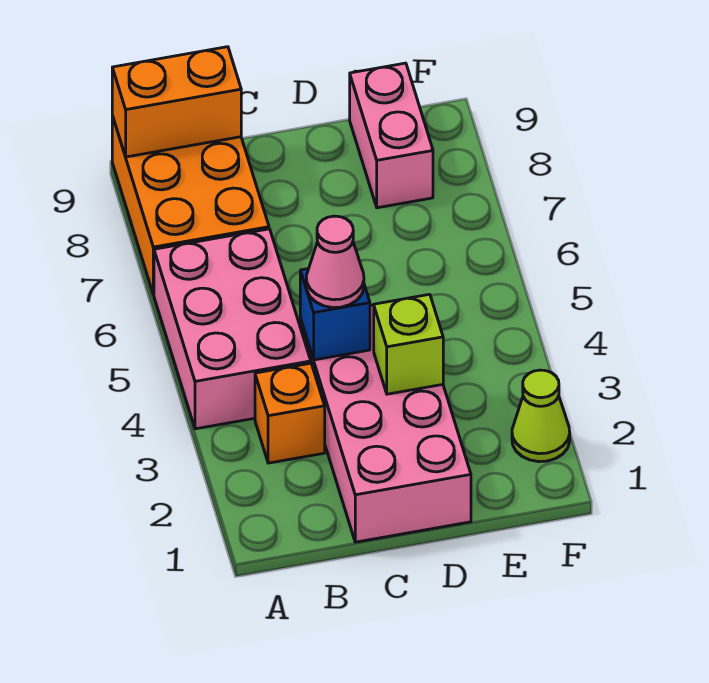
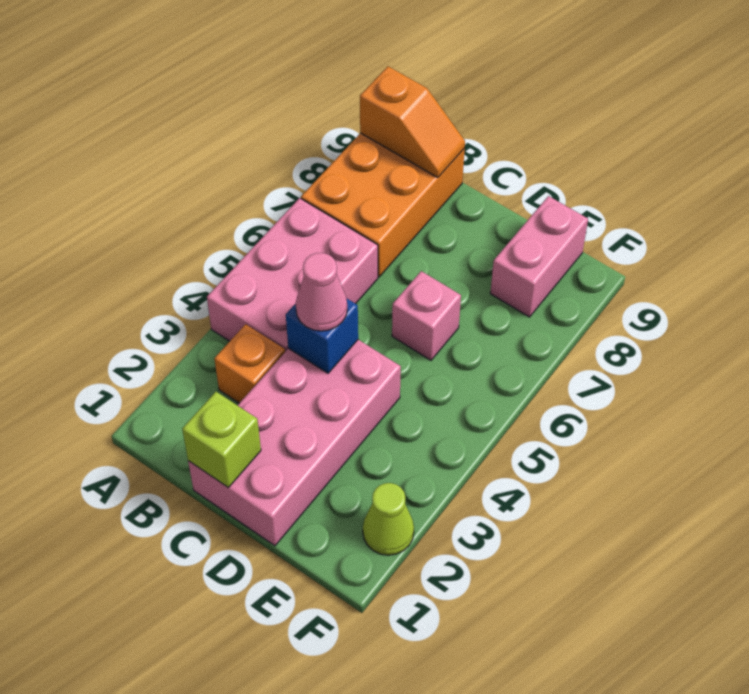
orange brick A9:B9 level 2 -> orange slope A9:B9 level 2 top A
lime brick D3 level 2 -> lime brick C1 level 2
none -> pink brick D6 level 1

